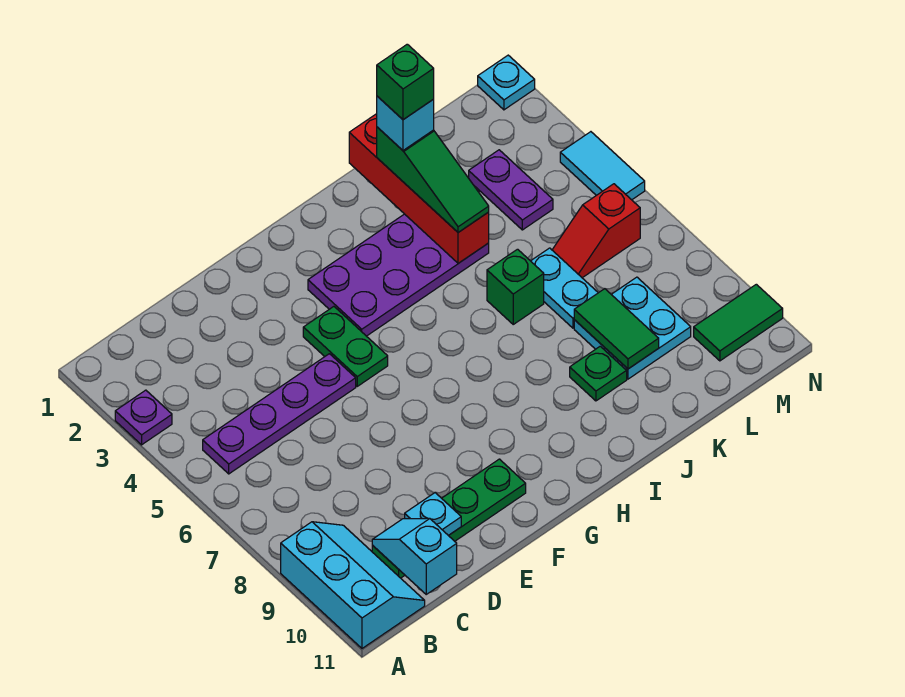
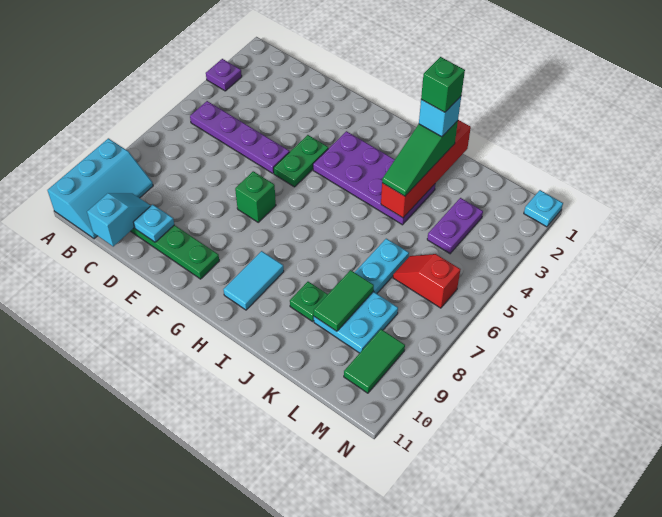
green brick J6 level 1 -> green brick F7 level 1
green tile M10:N10 level 1 -> green tile M9:M10 level 1
cyan tile N4:N5 level 1 -> cyan tile H9:H10 level 1

